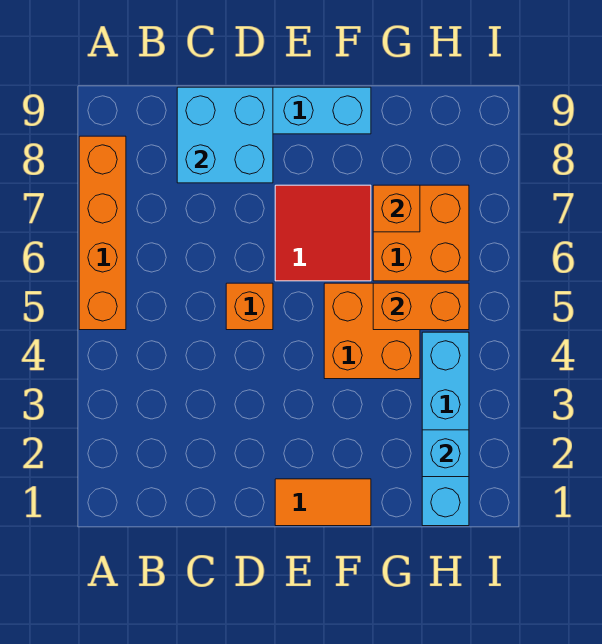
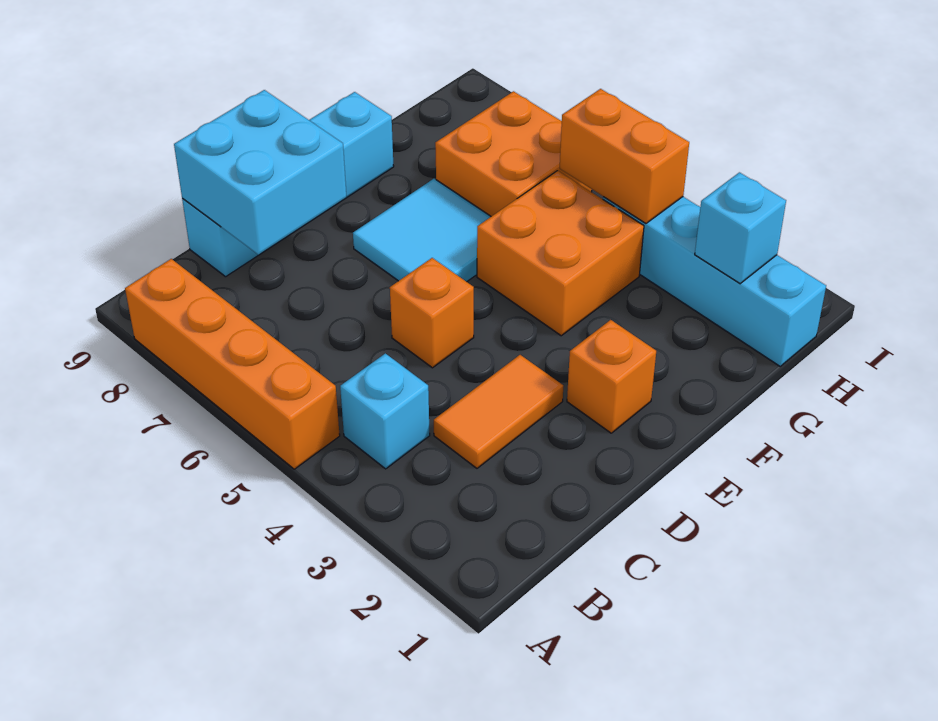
none -> cyan brick B4 level 1
orange tile E1:F1 level 1 -> orange tile C3:D3 level 1
red tile E6:F7 level 1 -> cyan tile E6:F7 level 1
orange brick G5:H5 level 2 -> orange brick H4:H5 level 2
orange brick G7 level 2 -> orange brick E2 level 1

